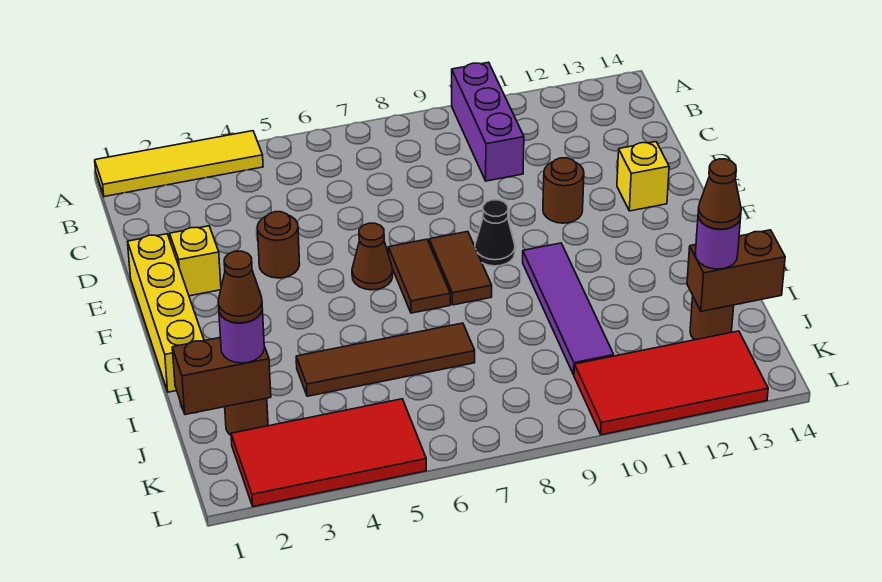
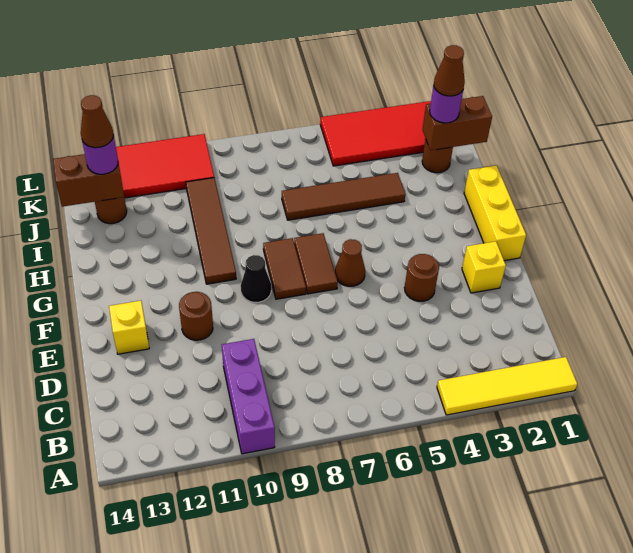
yellow brick E1:H1 level 1 -> yellow brick F1:H1 level 1
purple tile G10:J10 level 1 -> brown tile G10:J10 level 1

